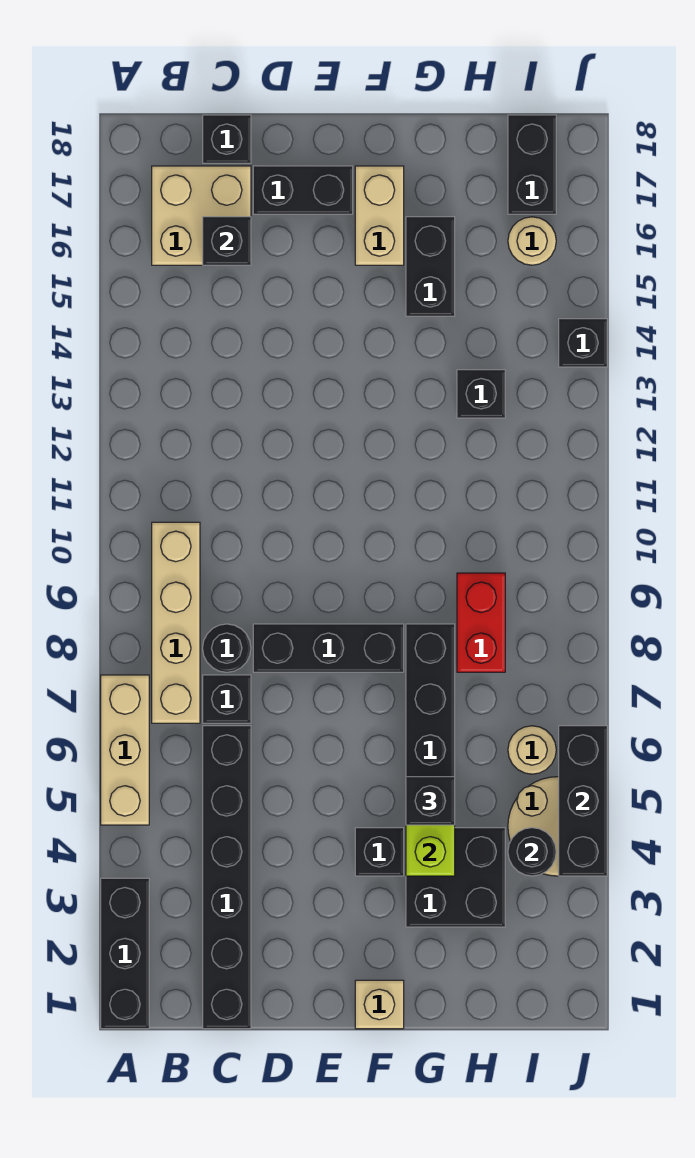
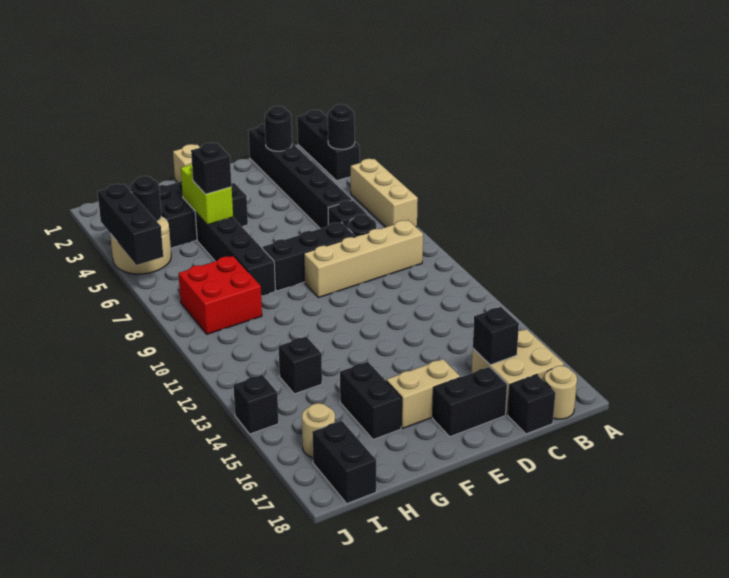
none -> black round brick A3 level 2
tan brick B7:B10 level 1 -> tan brick B9:E9 level 1
none -> black round brick C2 level 2
tan brick F16:F17 level 1 -> tan brick E16:F16 level 1
red brick H8:H9 level 1 -> red brick H8:I9 level 1
tan round brick I6 level 1 -> tan round brick B18 level 1

